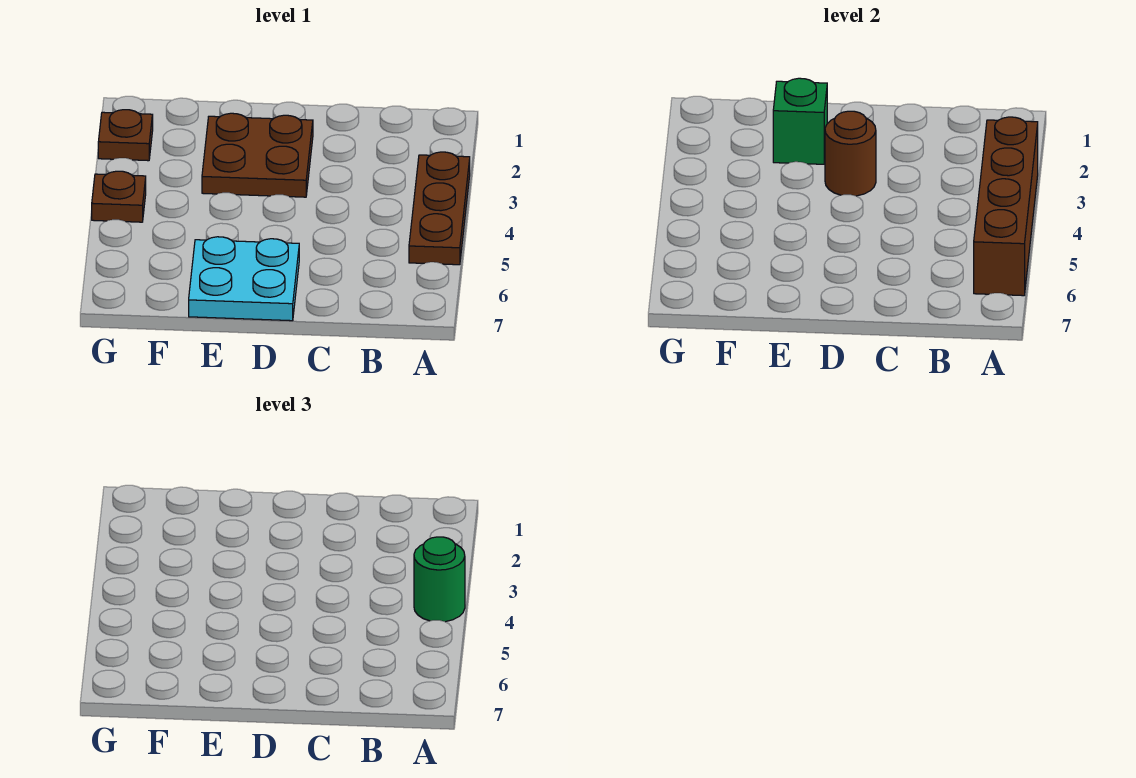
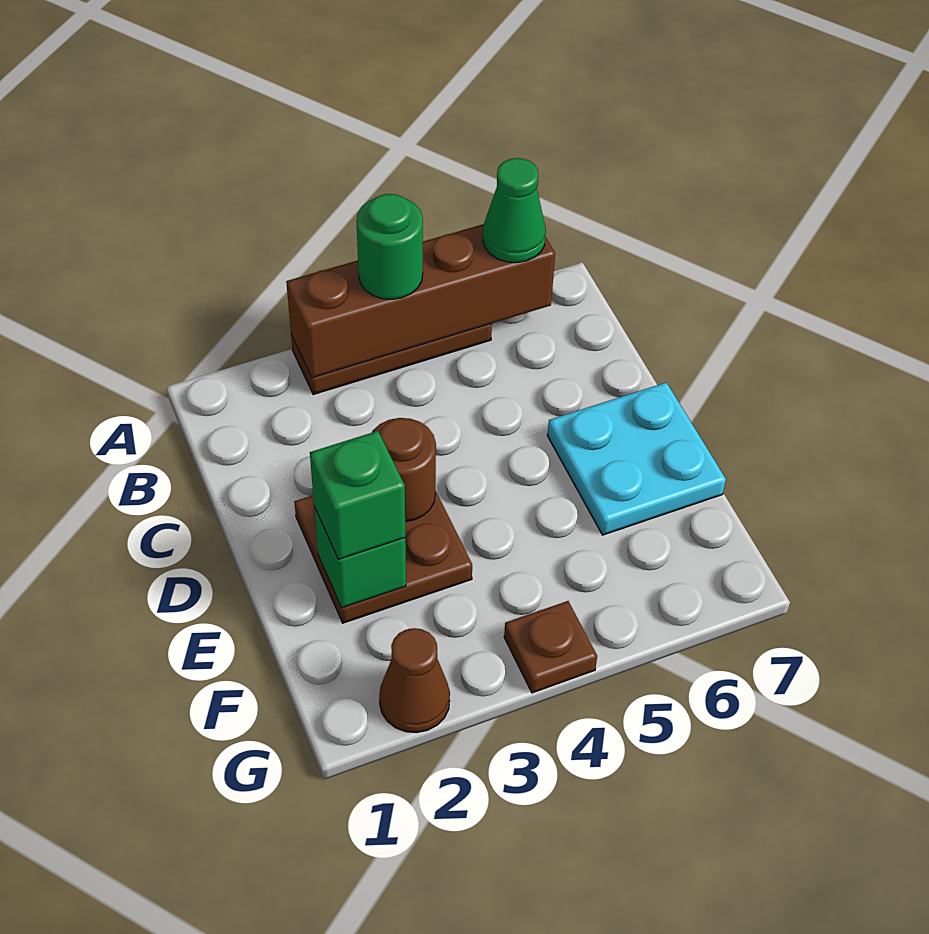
none -> green cone A6 level 3
none -> green brick E2 level 3
brown plate G2 level 1 -> brown cone G2 level 1

